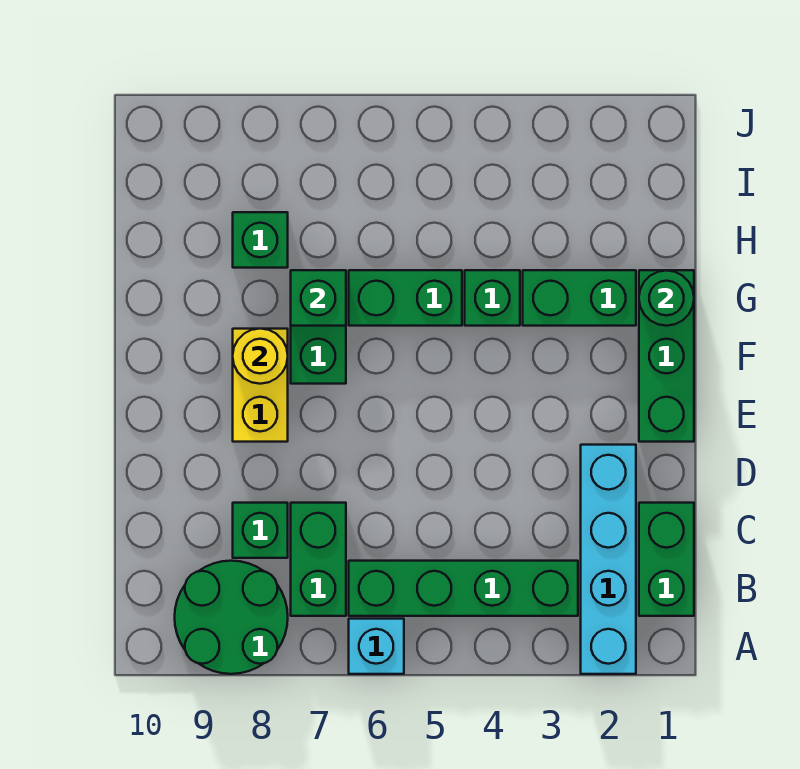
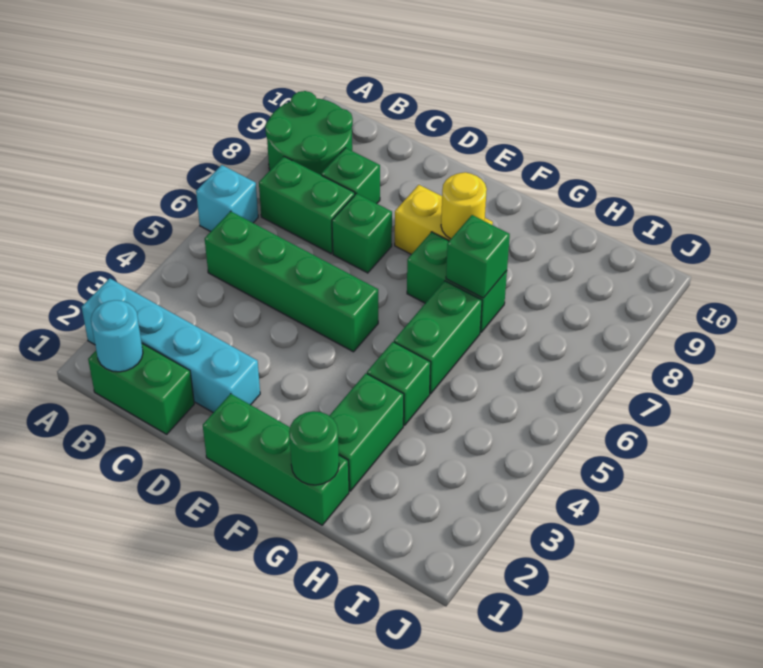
none -> cyan round brick B1 level 2
green brick B3:B6 level 1 -> green brick B5:E5 level 1
green brick H8 level 1 -> green brick D7 level 1

